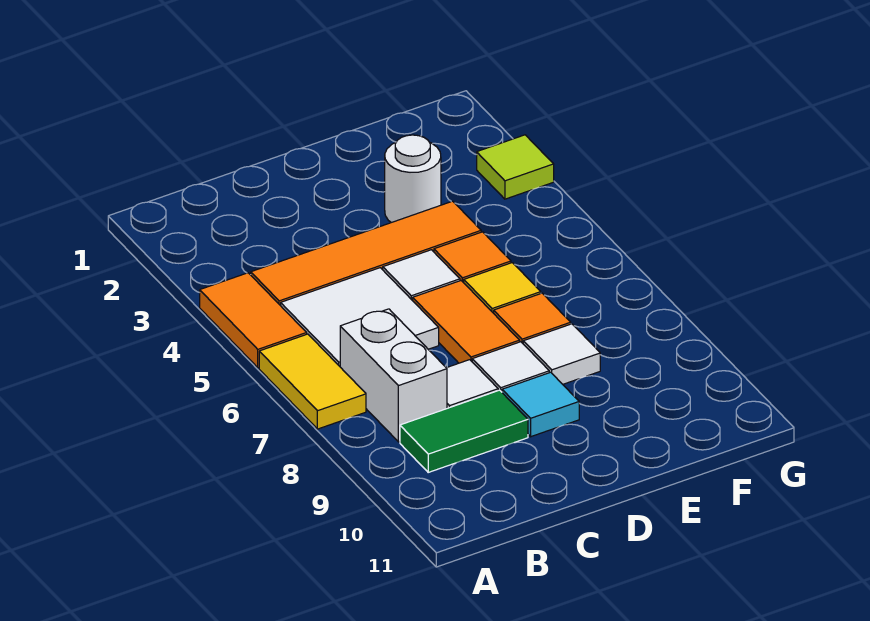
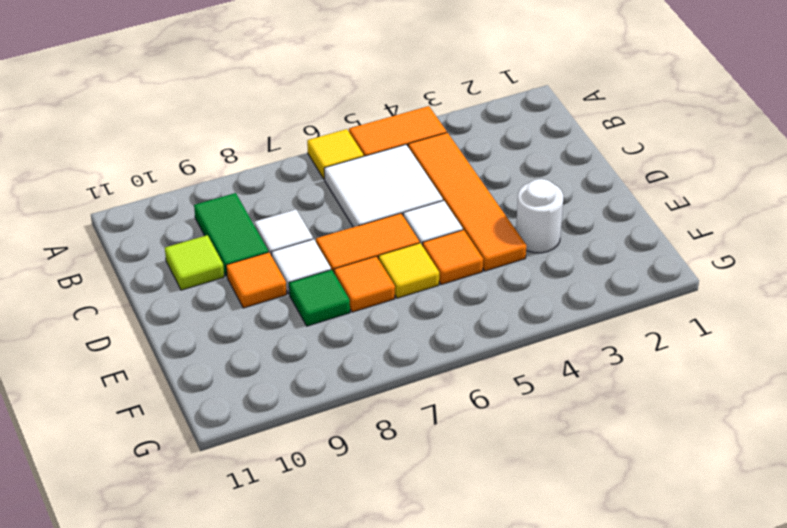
yellow tile A6:A7 level 1 -> yellow tile A6 level 1
white brick B7:B8 level 1 -> none
cyan tile D9 level 1 -> orange tile D9 level 1
white tile E8 level 1 -> green tile E8 level 1
lime tile G3 level 1 -> lime tile C10 level 1

